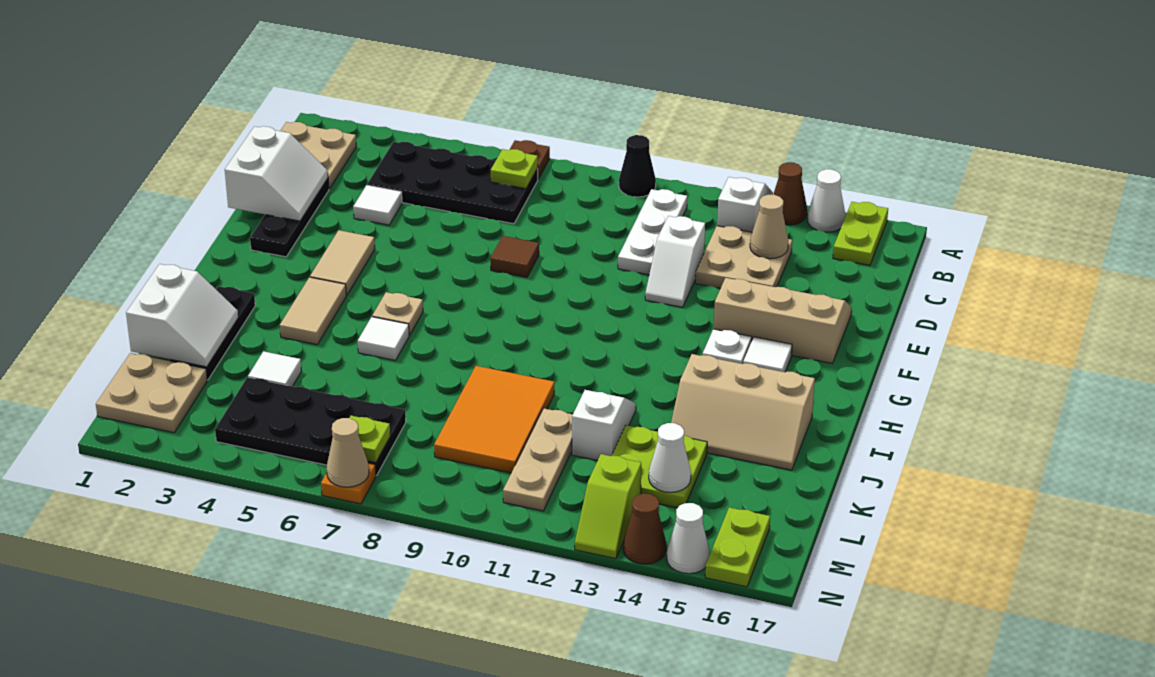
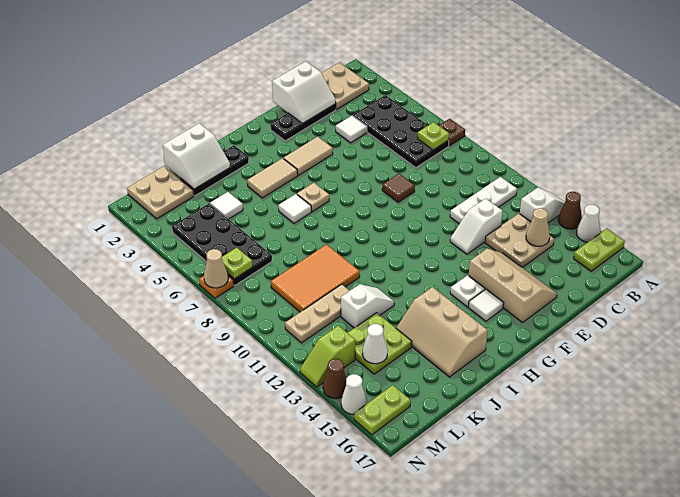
black cone A10 level 1 -> none

